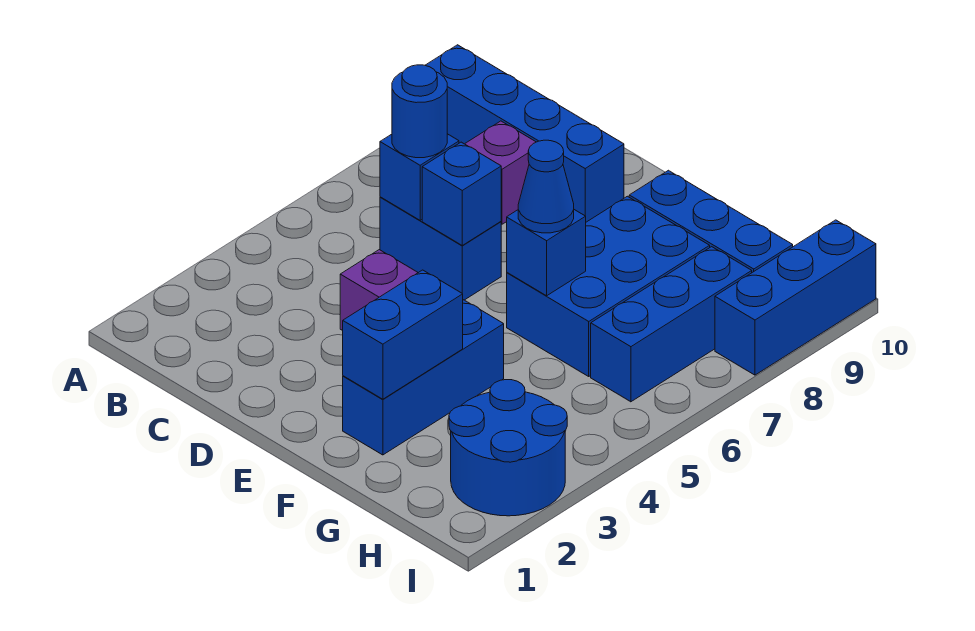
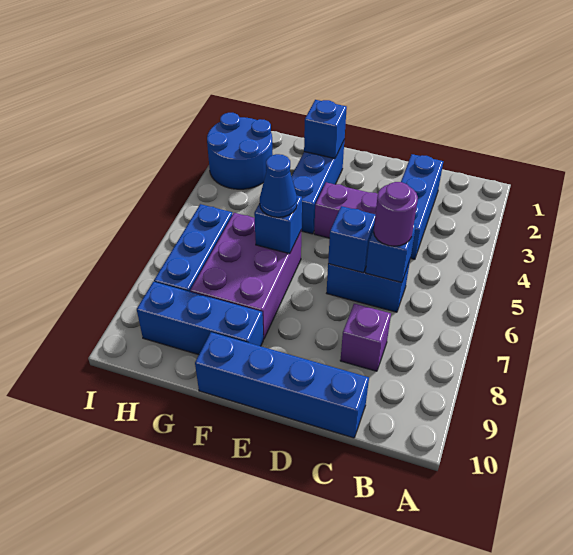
blue brick A9:D9 level 1 -> blue brick C10:F10 level 1
blue round brick C6 level 3 -> purple round brick C6 level 3
blue brick F2:F3 level 2 -> blue brick F2 level 2
blue brick F6:G8 level 1 -> purple brick F6:G8 level 1
blue brick I8:I10 level 1 -> blue brick C2:C4 level 1

